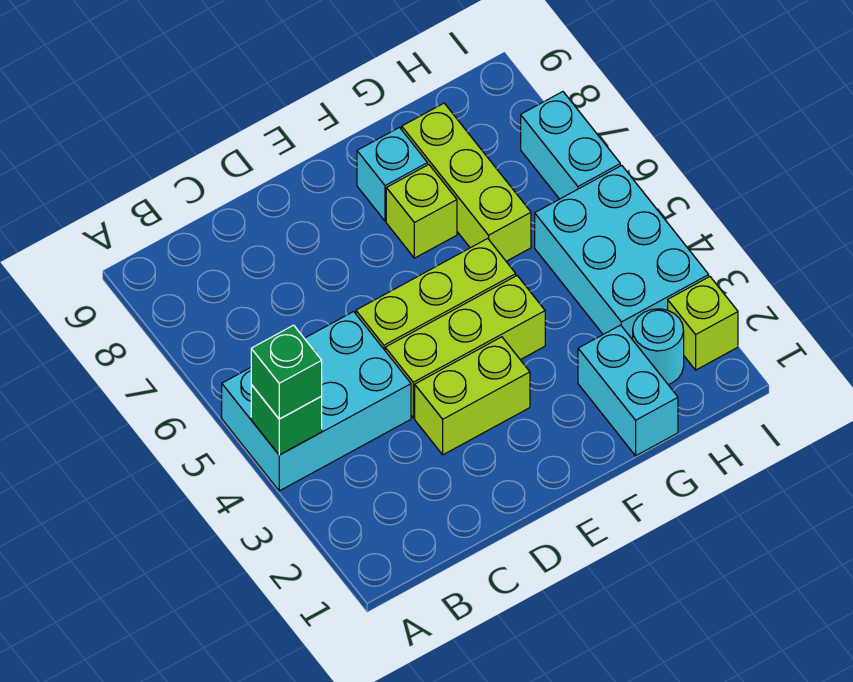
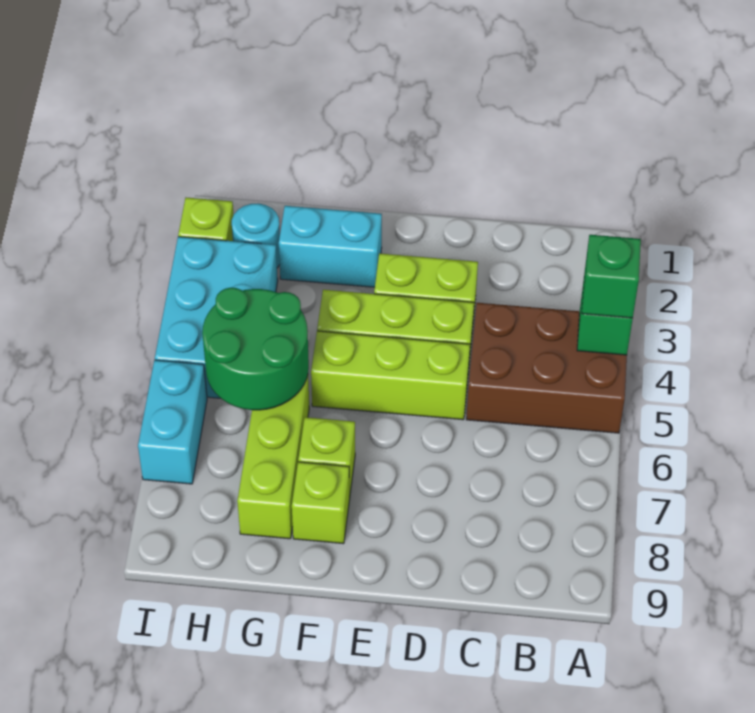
cyan brick A4:C5 level 1 -> brown brick A4:C5 level 1
cyan brick F8 level 1 -> lime brick F8 level 1
cyan brick G1:G2 level 1 -> cyan brick F2:G2 level 1
none -> green round brick G5:H6 level 2

